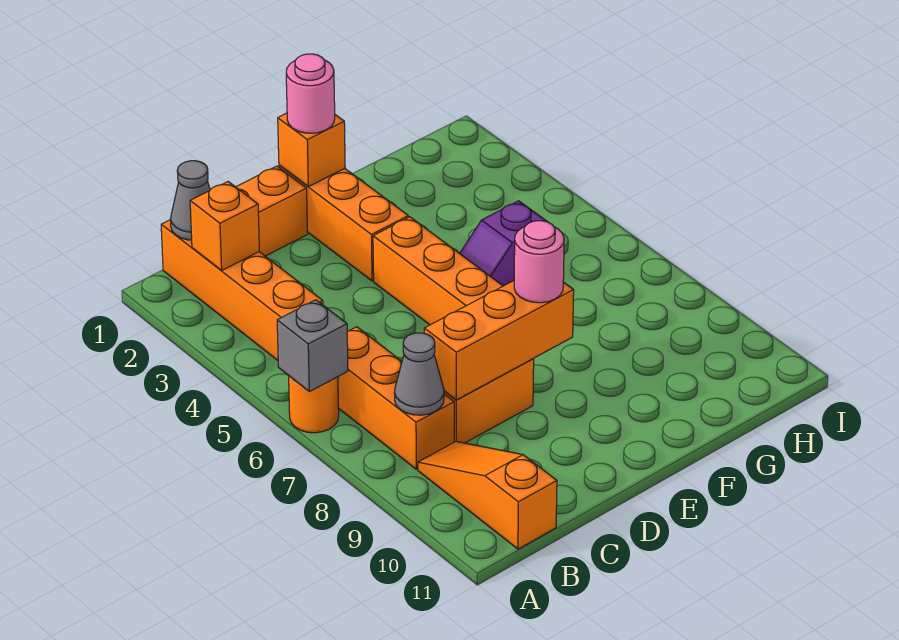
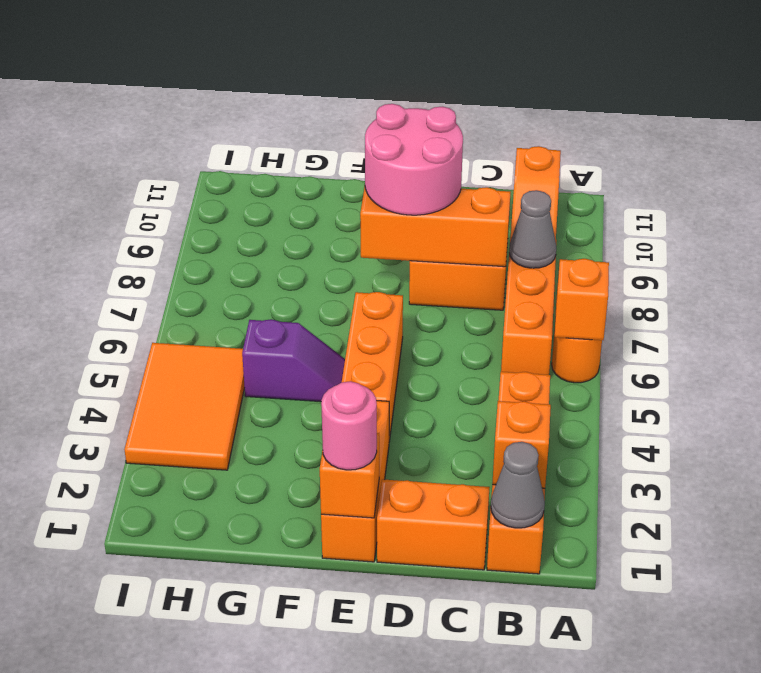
grey brick A6 level 2 -> orange brick A6 level 2
pink round brick E8 level 3 -> pink round brick D8:E9 level 3
none -> orange tile H3:I5 level 1

